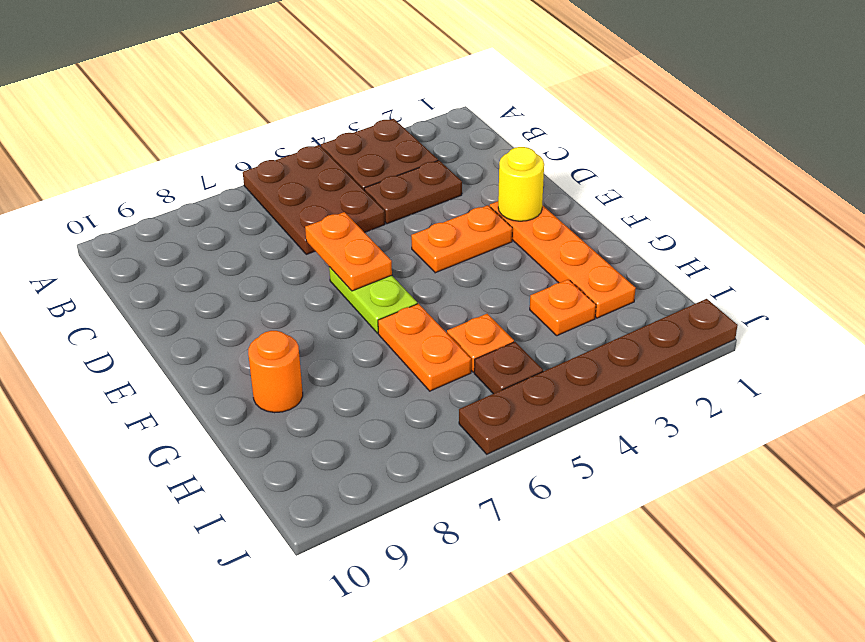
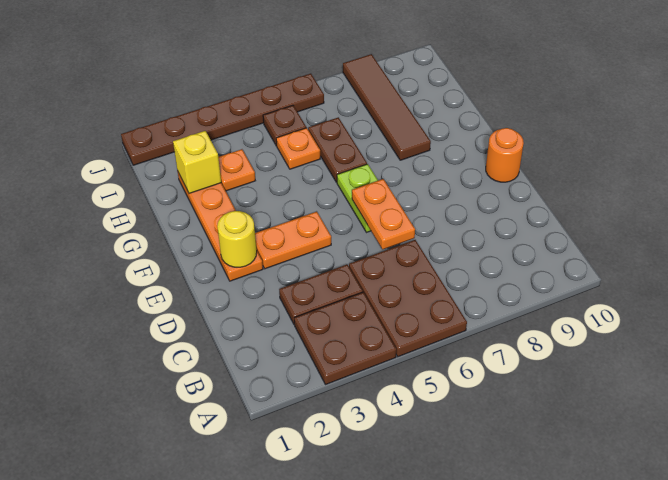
orange plate G6:H6 level 1 -> brown plate G6:H6 level 1
none -> brown tile G8:J8 level 1
orange round brick G9 level 1 -> orange round brick E10 level 1
none -> yellow brick H2 level 2

